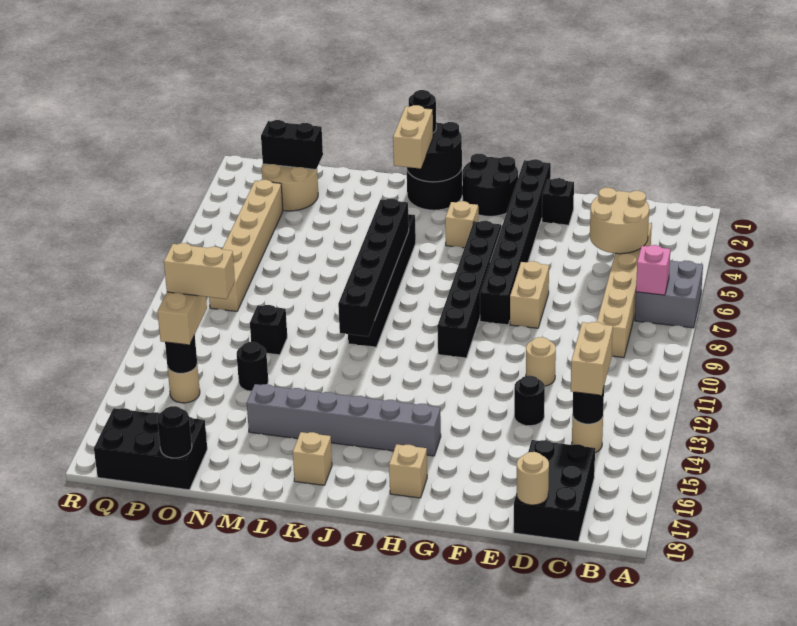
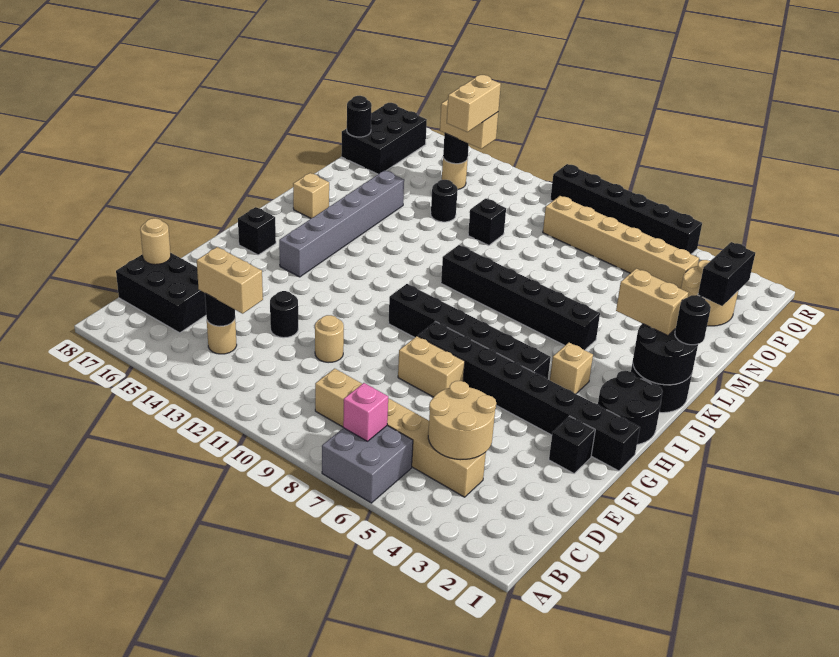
tan brick H17 level 1 -> black brick H17 level 1
black brick K6:K11 level 2 -> black brick R5:R10 level 1

